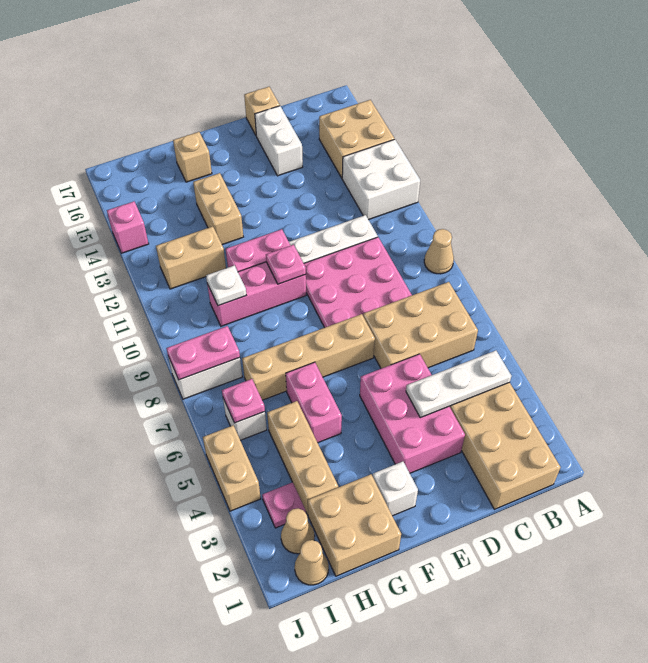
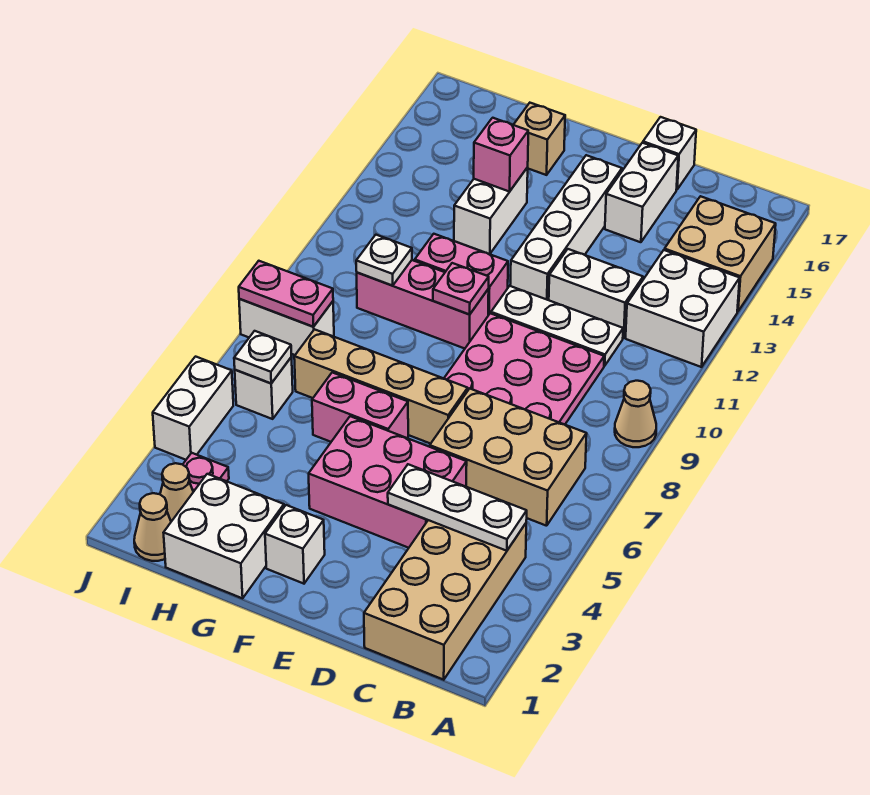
none -> white brick C12:D12 level 1
pink brick D3:E5 level 1 -> pink brick D4:F5 level 1
tan brick D17 level 1 -> white brick D17 level 1
none -> white brick E12:E15 level 1
tan brick G1:H2 level 1 -> white brick G1:H2 level 1
pink brick G5:G6 level 1 -> pink brick F6:G6 level 1
tan brick G13:G14 level 1 -> white brick G13:G14 level 1
tan brick H3:H5 level 1 -> none
tan brick H12:I12 level 1 -> none
pink plate I6 level 2 -> white plate I6 level 2
tan brick J4:J5 level 1 -> white brick J4:J5 level 1
pink brick J14 level 1 -> pink brick G14 level 2

